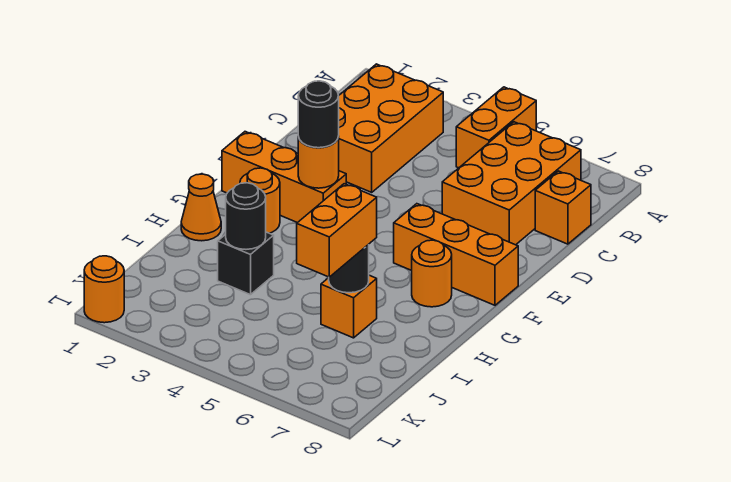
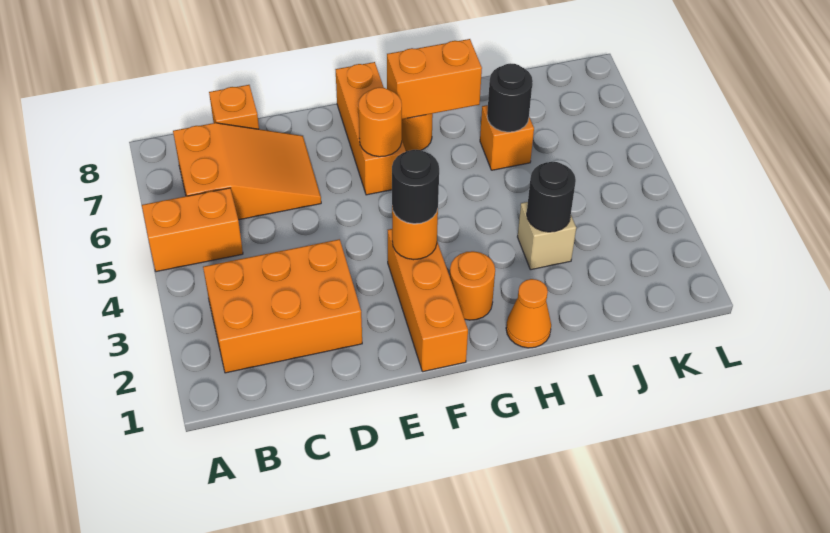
orange brick B6:D7 level 1 -> orange slope B6:D7 level 1 top B
black brick I3 level 1 -> tan brick I3 level 1
orange brick I6:J6 level 3 -> orange brick G7:H7 level 2
orange round brick L1 level 1 -> orange round brick F6 level 2

